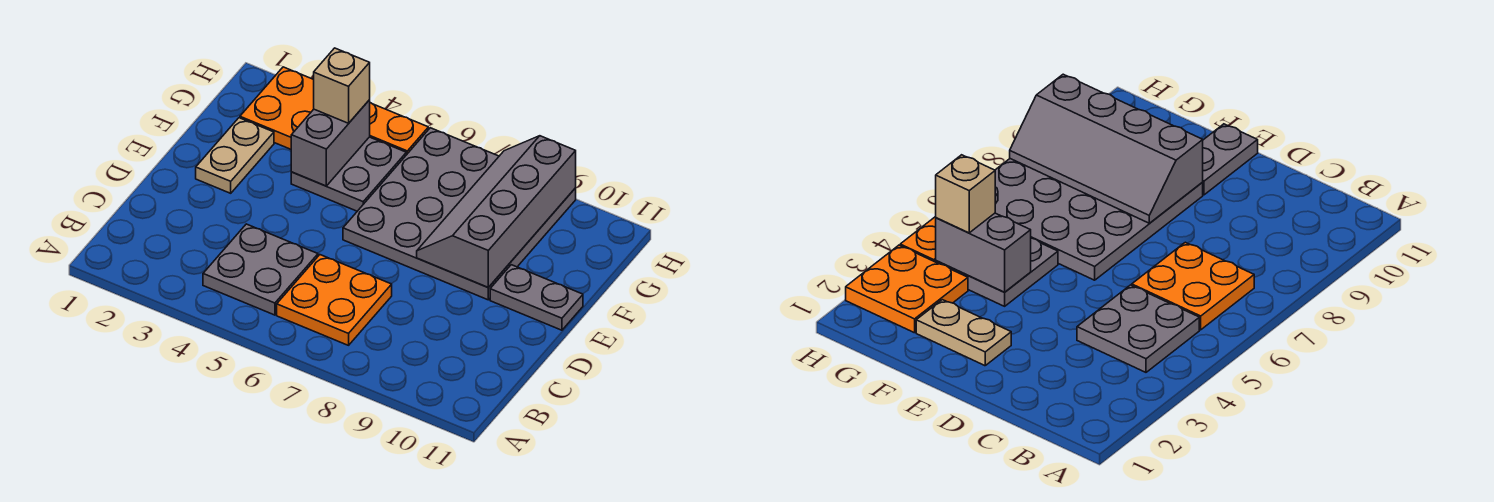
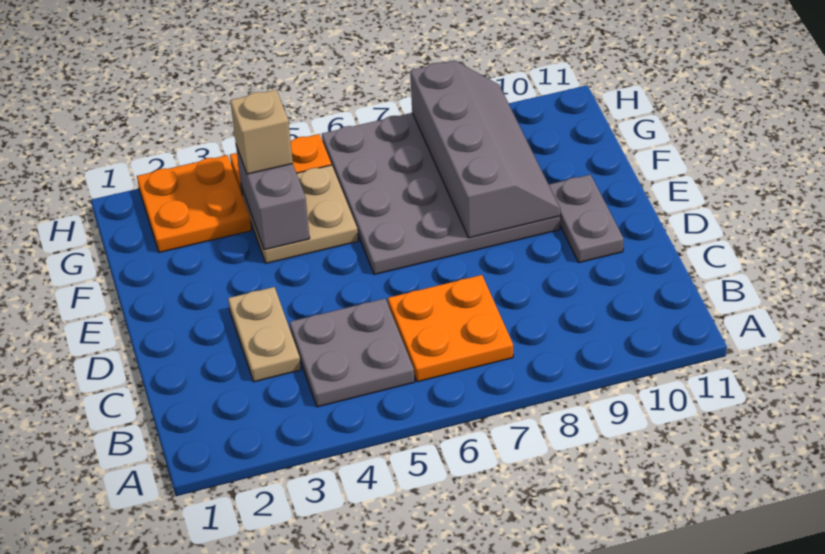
tan plate E2:F2 level 1 -> tan plate C3:D3 level 1
grey slope E8:H9 level 2 top 9 -> grey slope E8:H9 level 2 top 8
grey plate E10:E11 level 1 -> grey plate D10:E10 level 1
grey plate F4:G5 level 1 -> tan plate F4:G5 level 1

